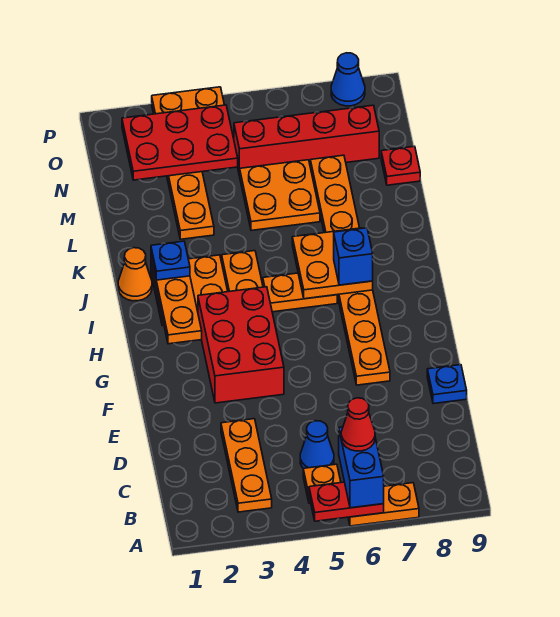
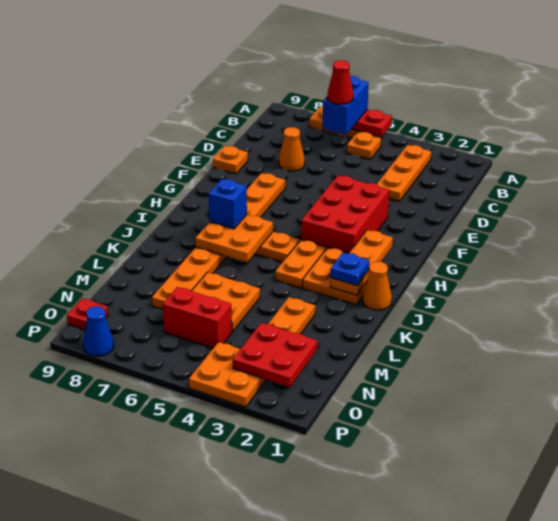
blue cone C5 level 1 -> none
none -> orange cone D7 level 1
blue plate E9 level 1 -> orange plate E9 level 1
red plate M9 level 1 -> red plate O9 level 1
red plate N2:O4 level 2 -> red plate N2:O3 level 2
red brick N5:N8 level 1 -> red brick N5:N6 level 1

